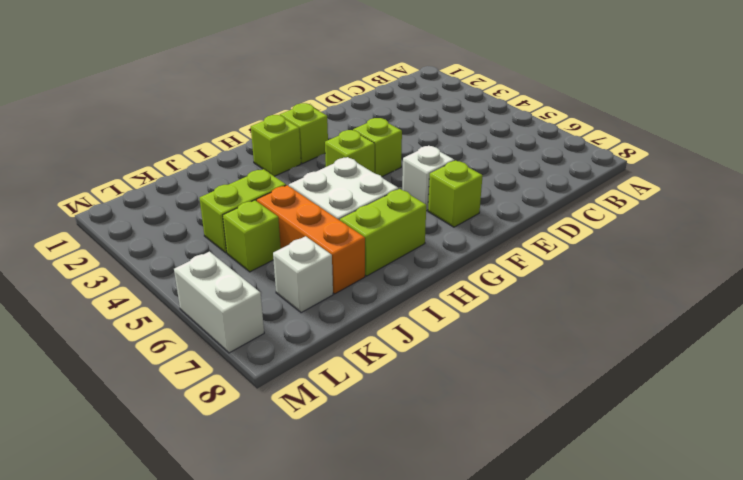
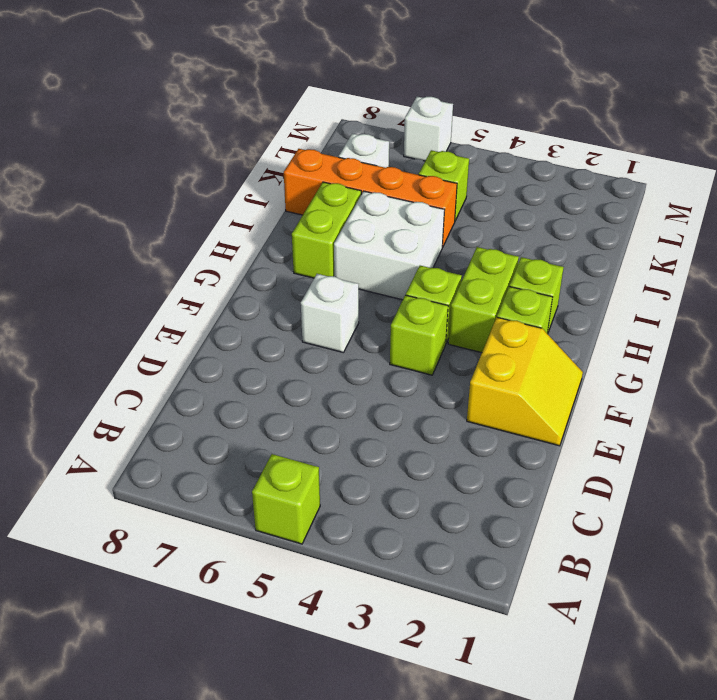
none -> yellow slope E1:F2 level 1 top 2
lime brick F7 level 1 -> lime brick A5 level 1
lime brick J4:K4 level 1 -> lime brick G3:H3 level 1
orange brick J5:J7 level 1 -> orange brick J5:J8 level 1
white brick M6:M7 level 1 -> white brick M6 level 1

